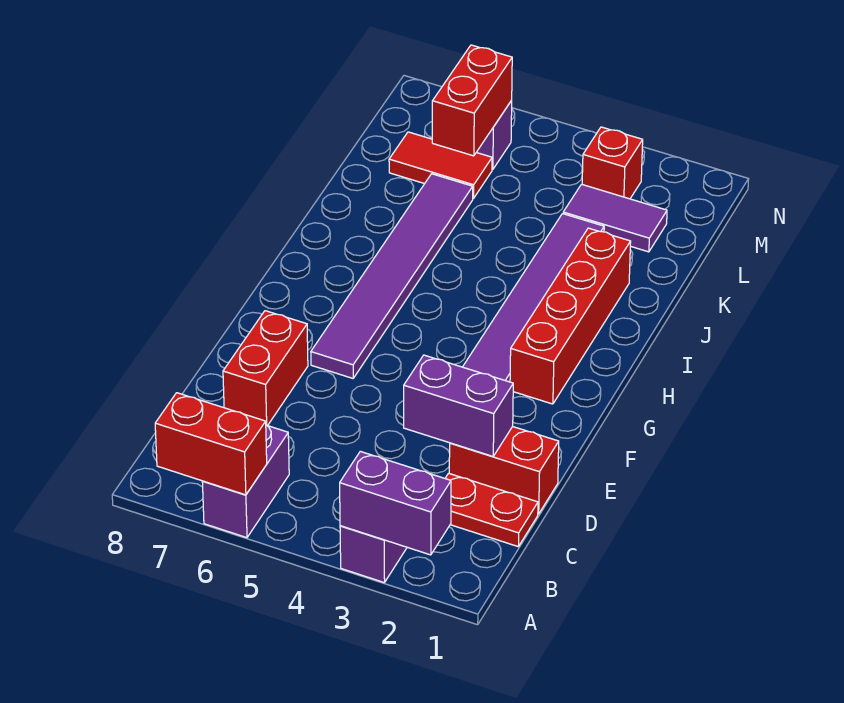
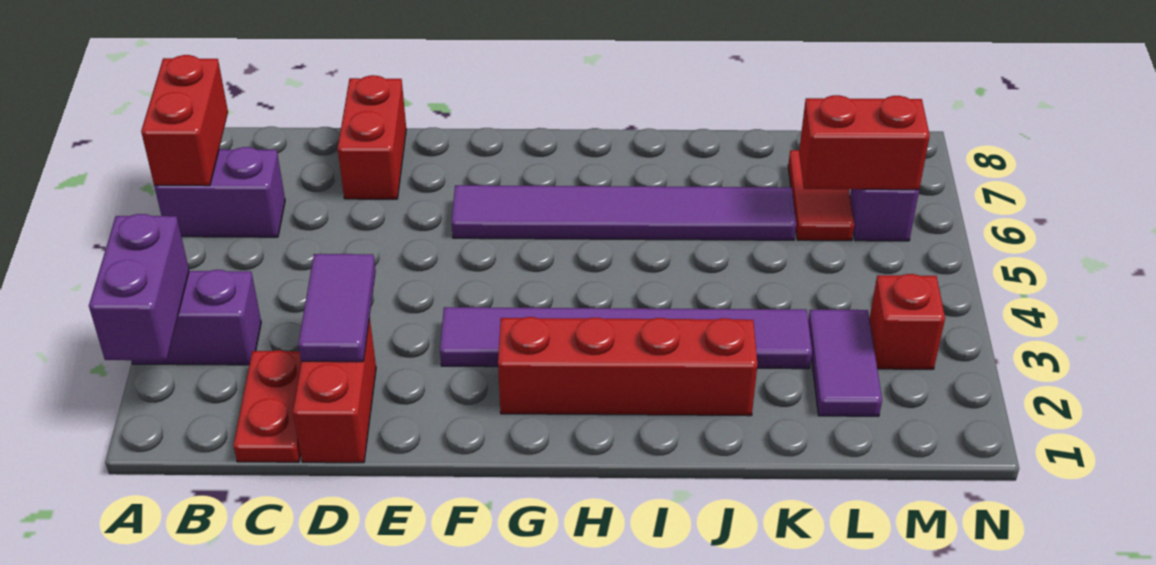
purple brick D2:D3 level 2 -> purple tile D2:D3 level 2
red brick D7:E7 level 1 -> red brick D7:D8 level 1

